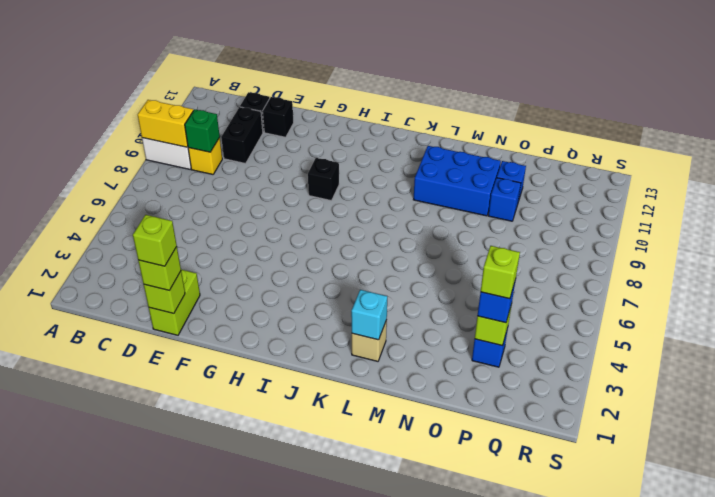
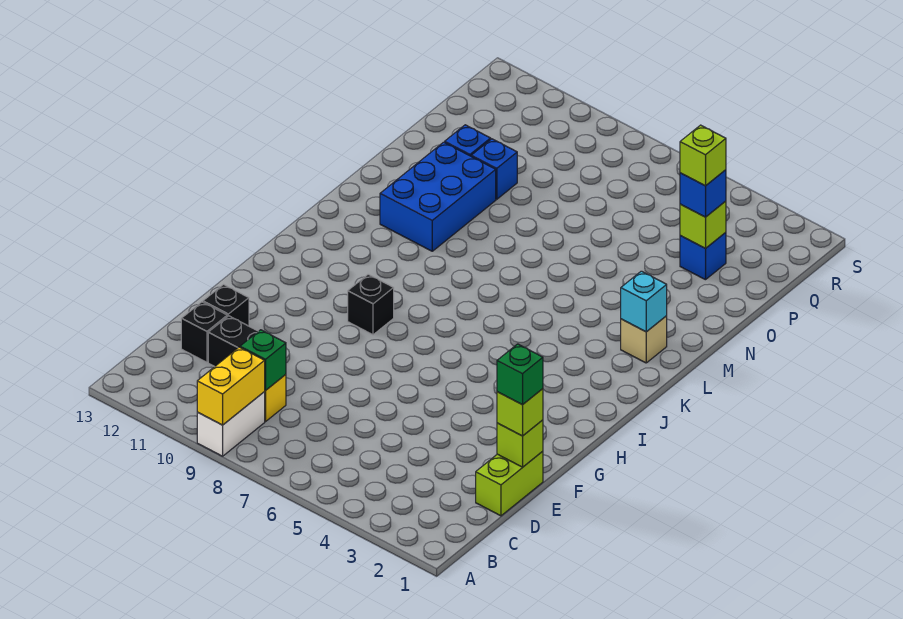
lime brick E1:E2 level 1 -> lime brick D1:E1 level 1
lime brick E1 level 4 -> green brick E1 level 4

